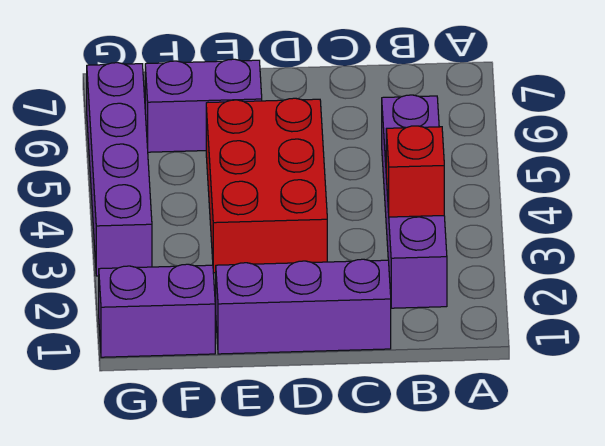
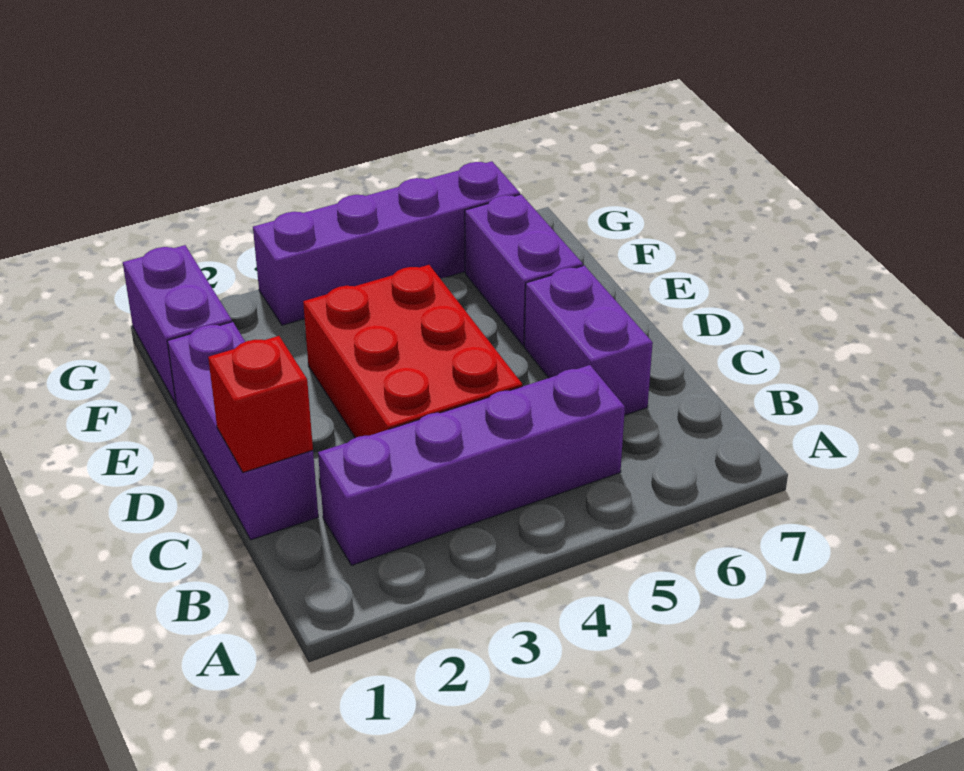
red brick B3 level 2 -> red brick C1 level 2
none -> purple brick C6:D6 level 1
red brick D3:E5 level 1 -> red brick C3:E4 level 1

